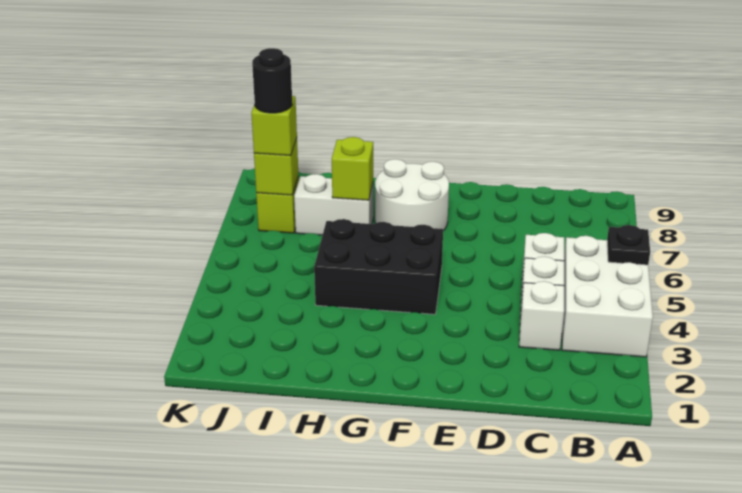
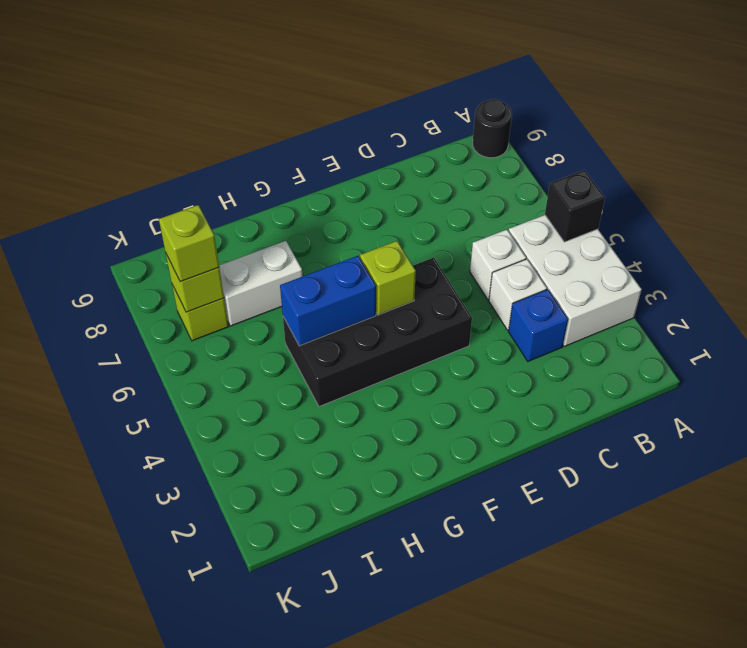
black plate A5 level 2 -> black brick A5 level 2
white brick C3 level 1 -> blue brick C3 level 1
black brick F4:H5 level 1 -> black brick E4:H5 level 1
white round brick F7:G8 level 1 -> none
none -> blue brick G5:H5 level 2
lime brick H7 level 2 -> lime brick F5 level 2
black round brick J7 level 4 -> black round brick A9 level 1

